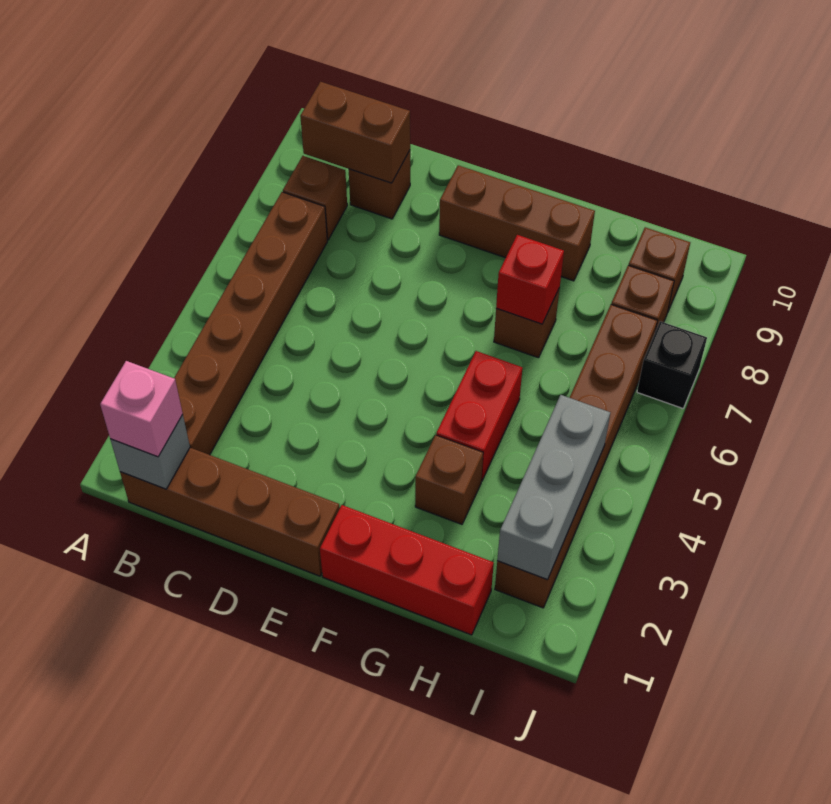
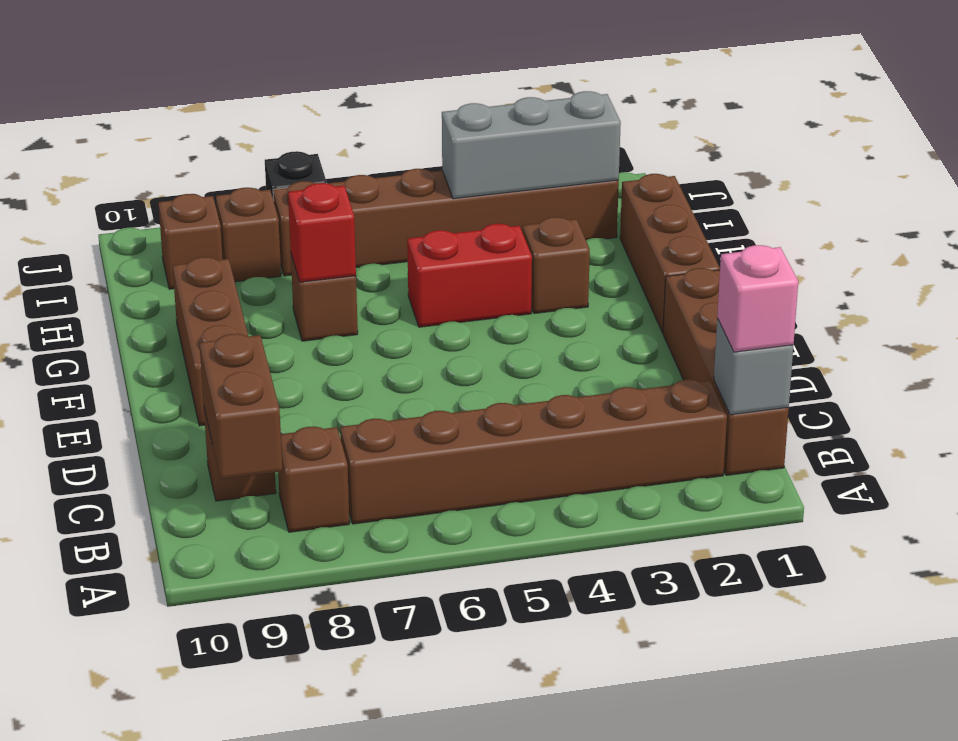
red brick F1:H1 level 1 -> brown brick F1:H1 level 1

